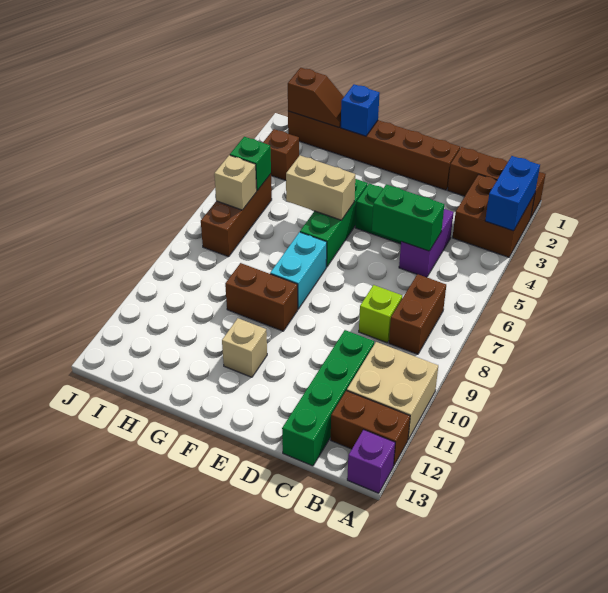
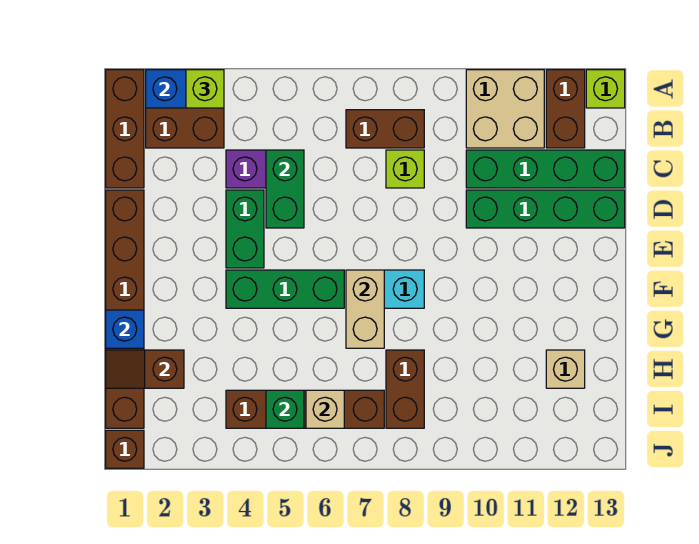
none -> lime brick A3 level 3
purple brick A13 level 1 -> lime brick A13 level 1
none -> green brick D10:D13 level 1
tan brick F5:G5 level 2 -> tan brick F7:G7 level 2
brown brick F9:G9 level 1 -> brown brick H8:I8 level 1
tan brick F11 level 1 -> tan brick H12 level 1
brown slope H1:I1 level 2 top I -> brown slope H1:H2 level 2 top 2
brown brick I3 level 1 -> brown brick J1 level 1
brown brick I5:I7 level 1 -> brown brick I4:I7 level 1

